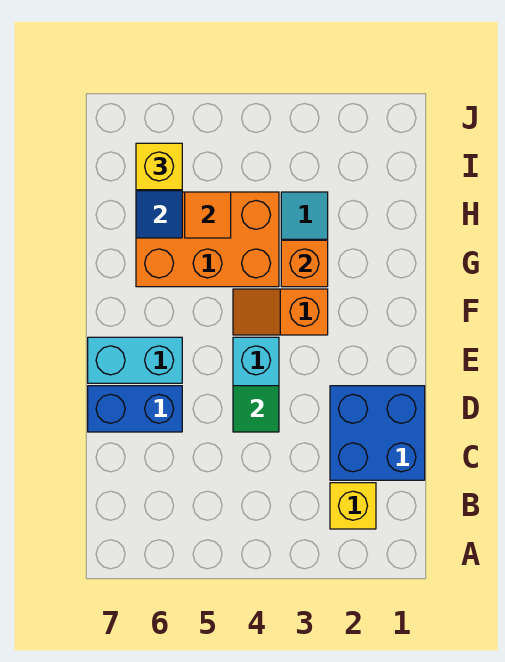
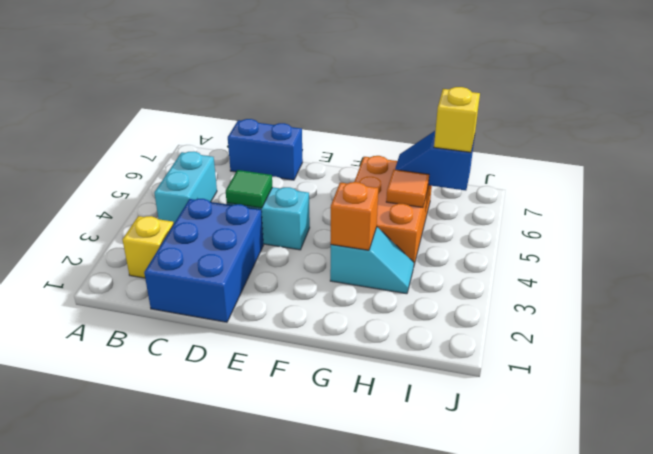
blue brick C1:D2 level 1 -> blue brick C1:D3 level 1
blue brick D6:D7 level 1 -> blue brick C7:D7 level 1
cyan brick E6:E7 level 1 -> cyan brick B4:B5 level 1
orange slope F3:F4 level 1 top 3 -> none

